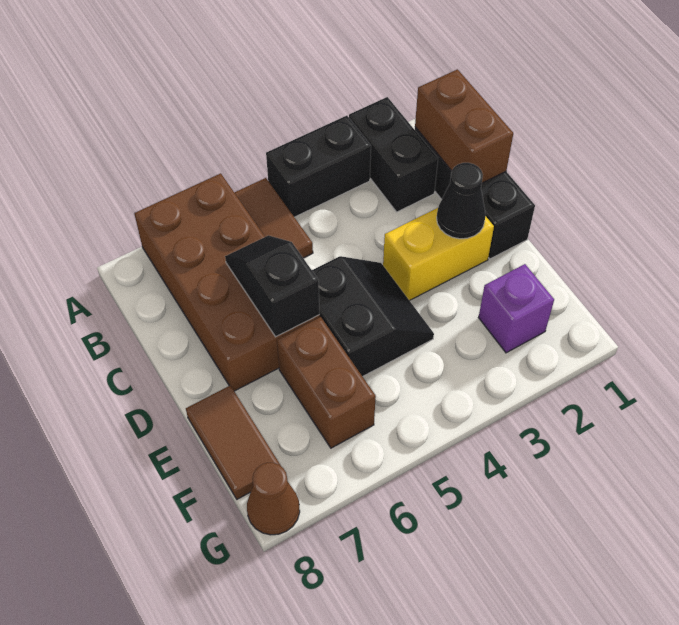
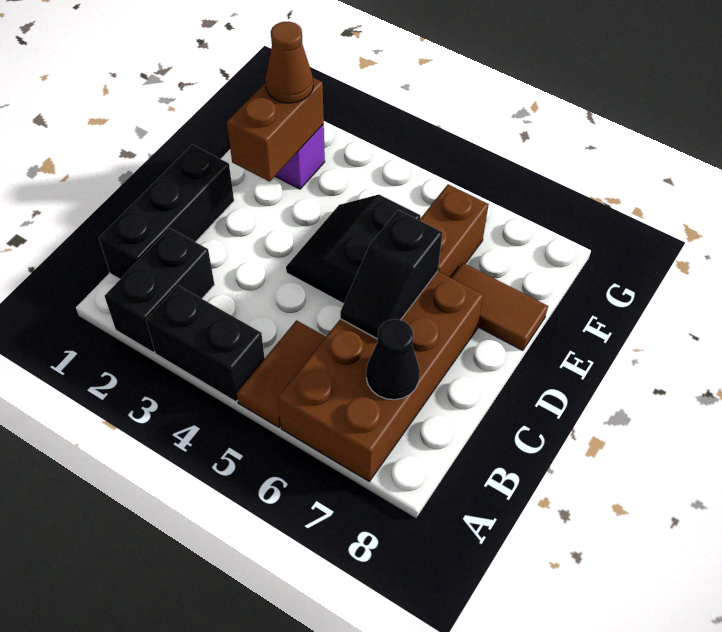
brown brick B1:C1 level 2 -> brown brick E2:F2 level 2
yellow brick D2:D3 level 1 -> none
black cone D2 level 2 -> black cone B7 level 2
brown tile E8:F8 level 1 -> brown tile E7:E8 level 1
brown cone G8 level 1 -> brown cone F2 level 3

